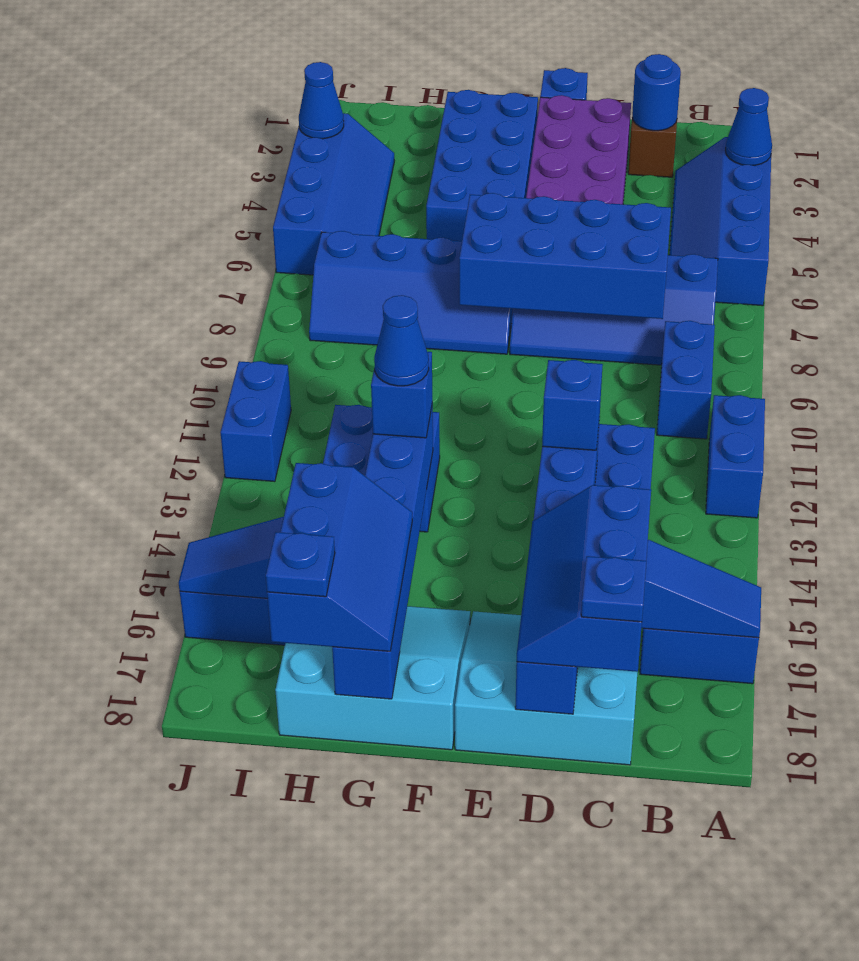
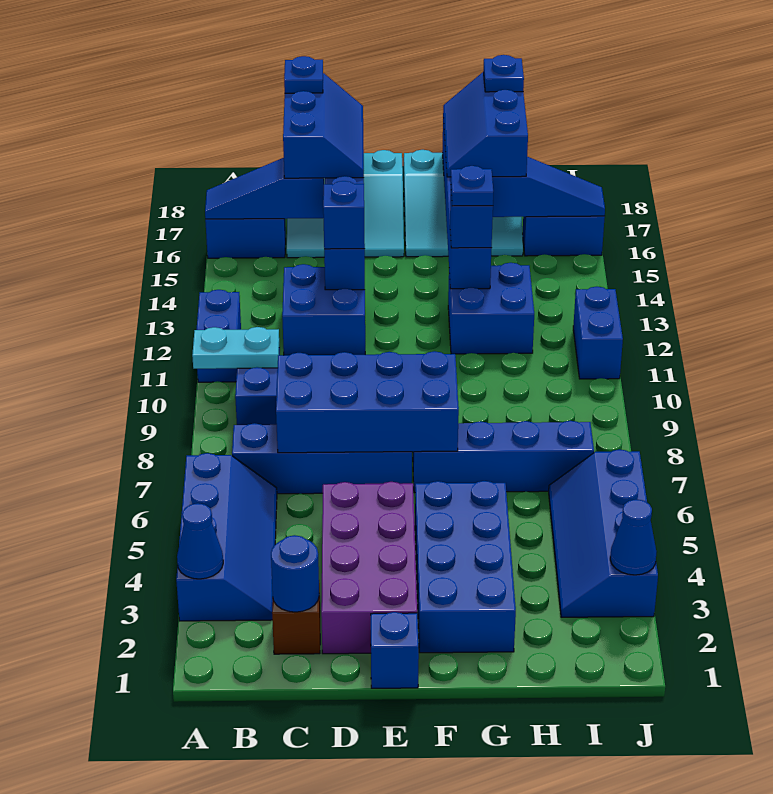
none -> cyan plate A10:B10 level 2
blue cone G13 level 4 -> blue plate G13 level 4

